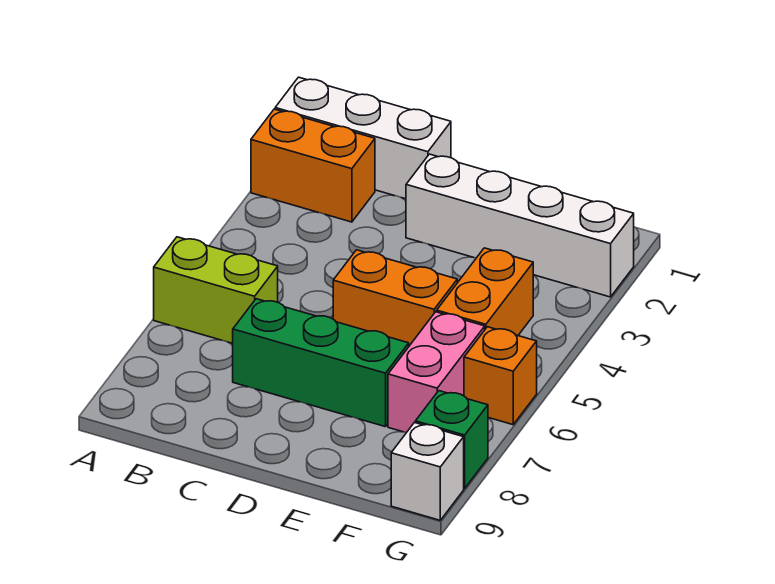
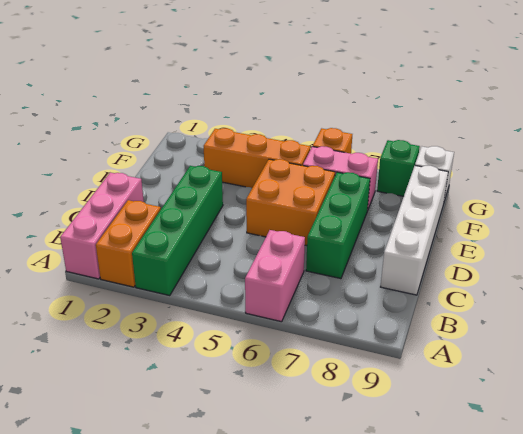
white brick A1:C1 level 1 -> pink brick A1:C1 level 1
none -> green brick A3:D3 level 1
lime brick A6:B6 level 1 -> pink brick A6:B6 level 1
white brick D2:G2 level 1 -> white brick C9:F9 level 1
orange brick D5:E5 level 1 -> orange brick D5:E6 level 1
orange brick F4:F5 level 1 -> orange brick F3:F5 level 1

